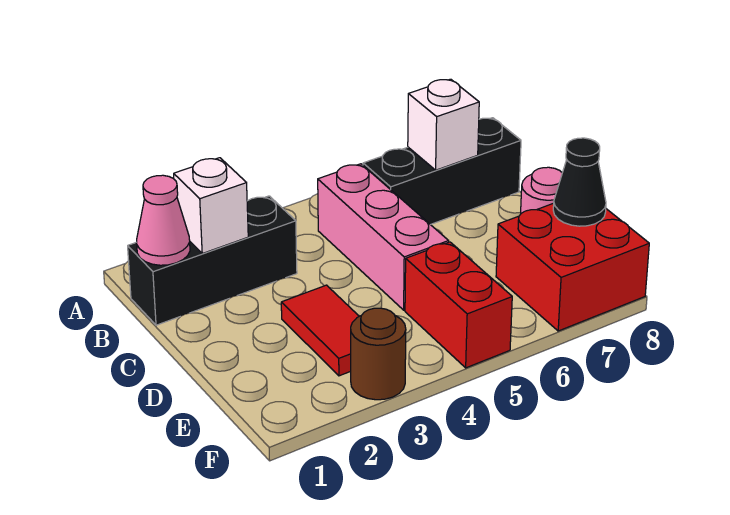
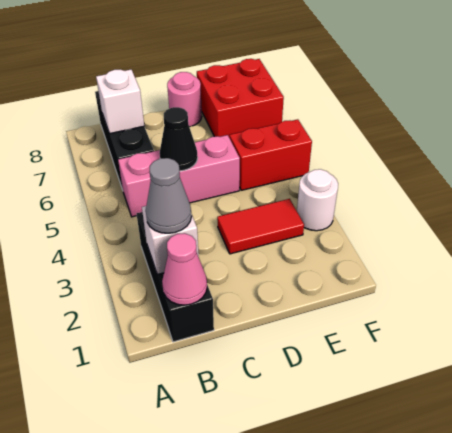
none -> grey cone B2 level 3
black cone E8 level 2 -> black cone C5 level 2
brown round brick F3 level 1 -> white round brick F3 level 1

